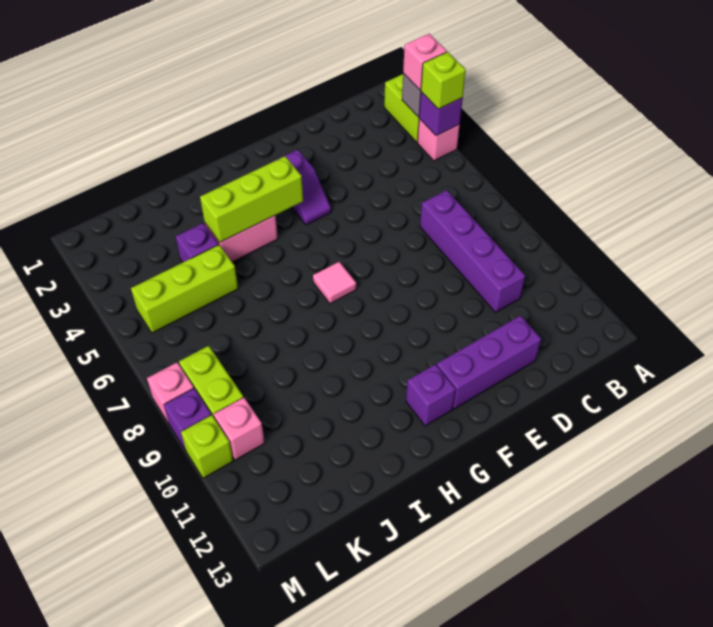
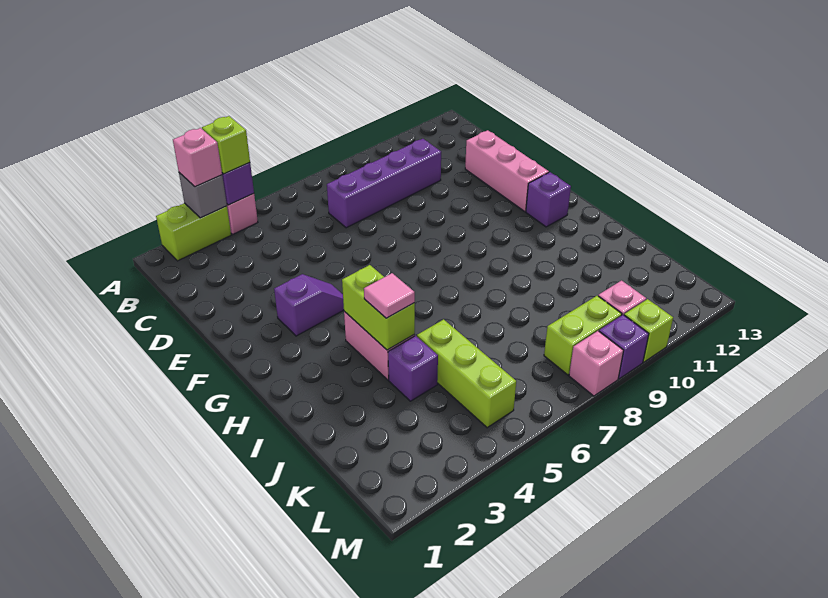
purple brick D12:F12 level 1 -> pink brick D12:F12 level 1
lime brick G4:I4 level 2 -> lime brick H4:I4 level 2
pink tile G7 level 1 -> pink tile I4 level 3

